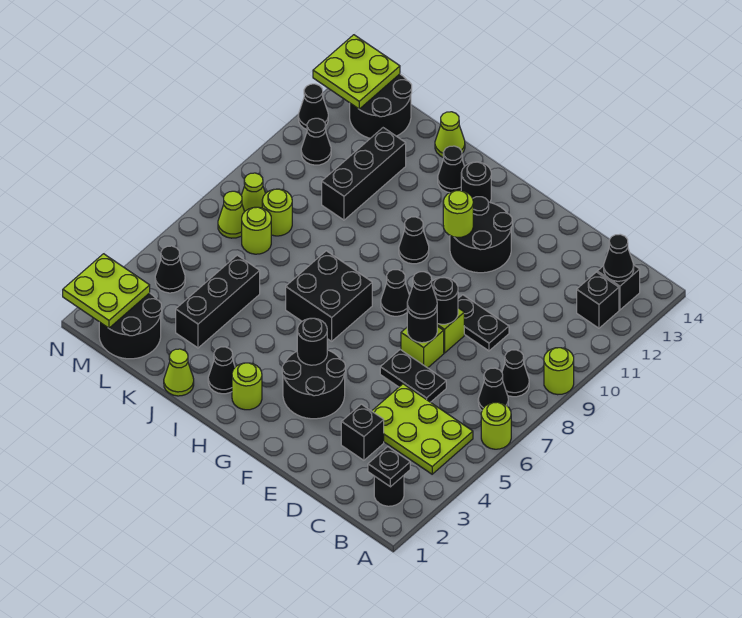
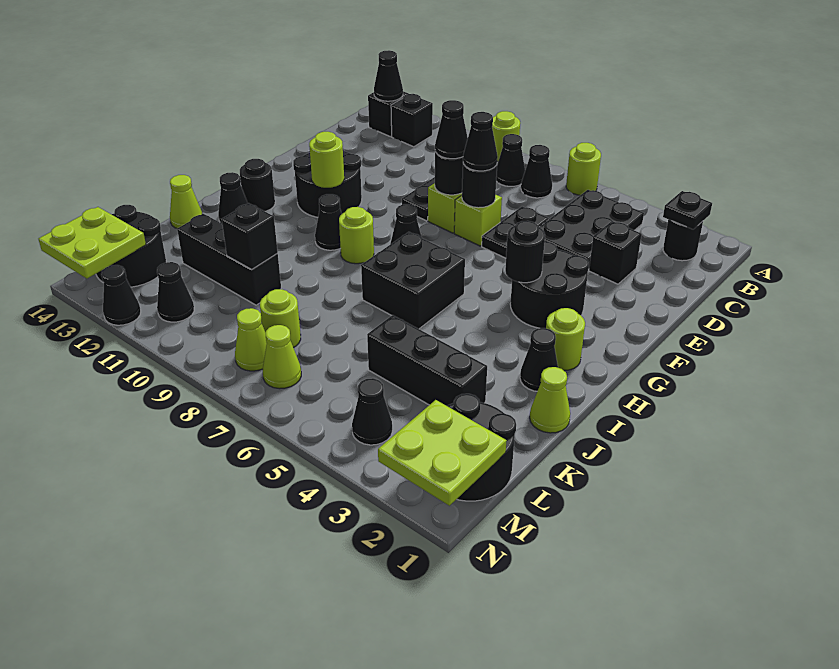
lime plate B4:D5 level 1 -> black plate B4:D5 level 1
none -> black cone E8 level 3
none -> black brick K10 level 2
lime round brick L7 level 1 -> lime round brick H9 level 1

